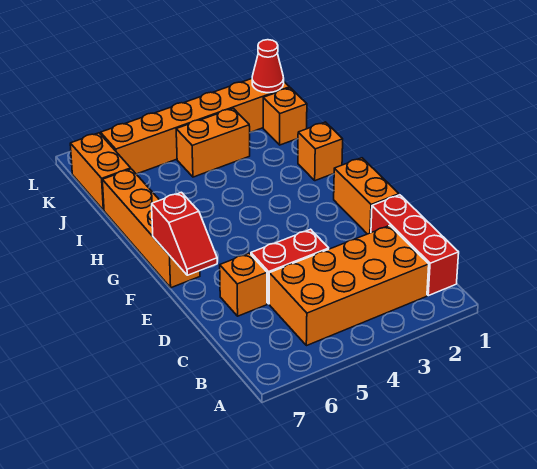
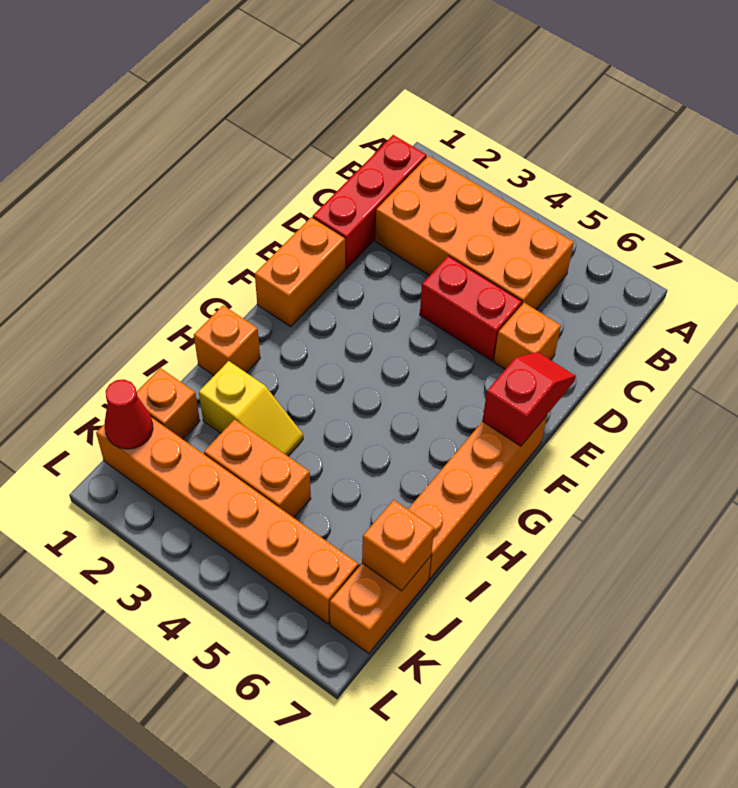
none -> yellow slope I2:I3 level 1 top 2
none -> orange brick J7 level 2

